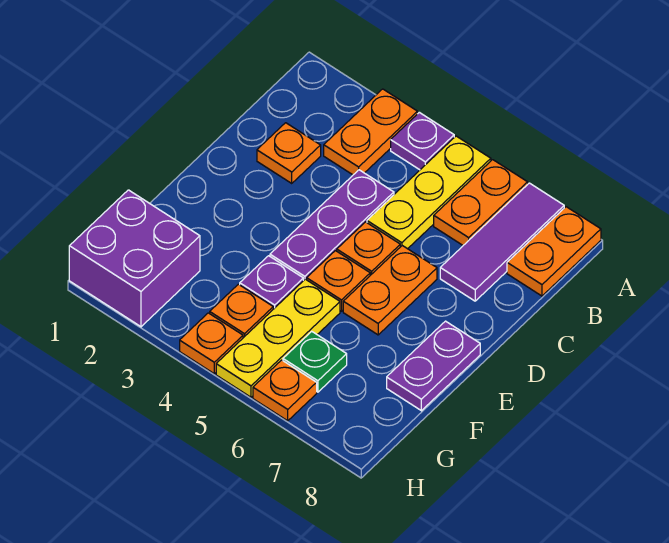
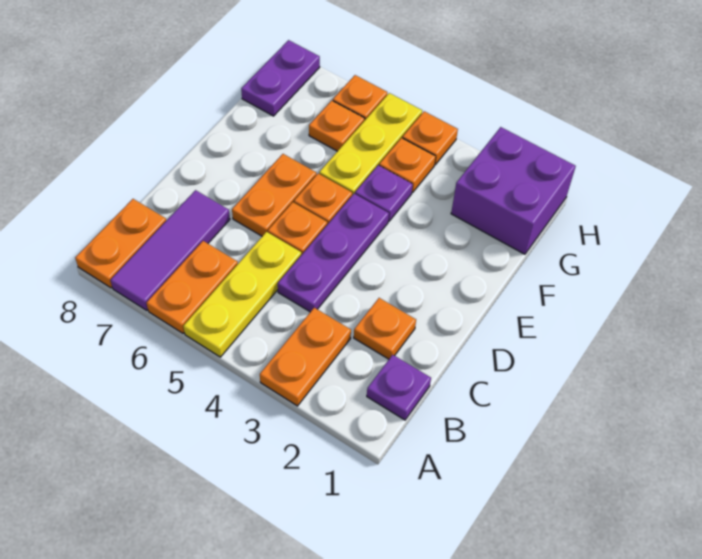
purple plate A4 level 1 -> purple plate B1 level 1
purple plate E8:F8 level 1 -> purple plate G8:H8 level 1
green plate G6 level 1 -> orange plate G6 level 1

